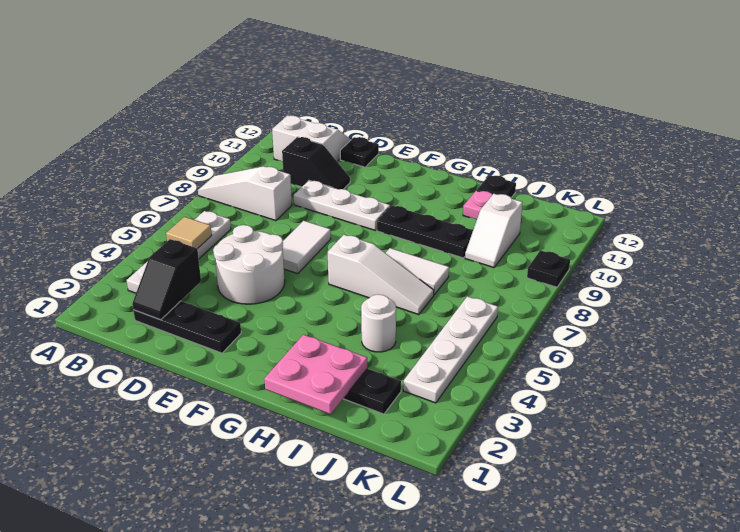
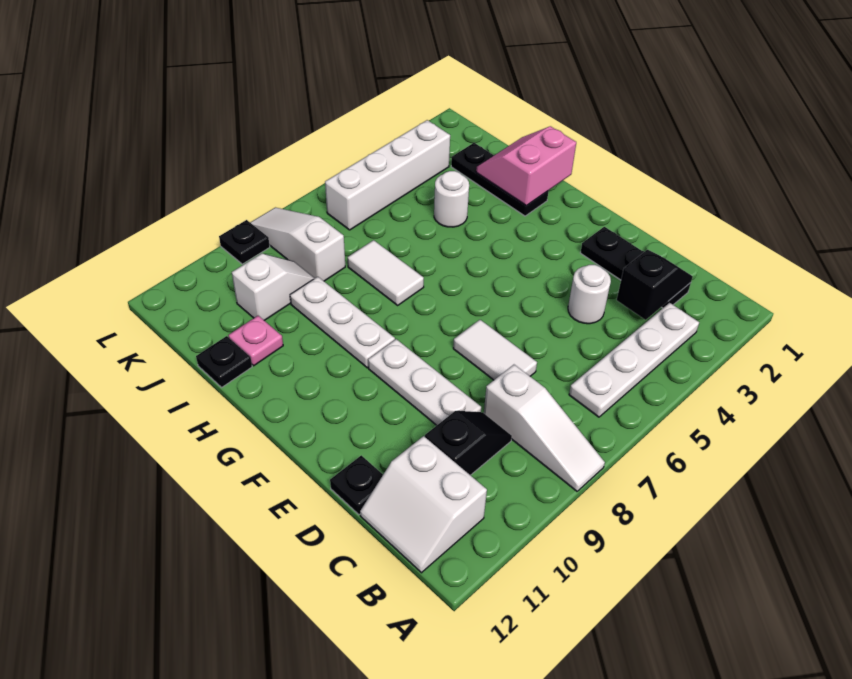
tan tile B5 level 2 -> none
black slope C10:D10 level 1 top C -> black slope C9:C10 level 1 top 10
white round brick D4:E5 level 1 -> white round brick D4 level 1
white tile E6:E7 level 1 -> white tile D7:E7 level 1
white slope G6:I6 level 1 top G -> white slope J8:L8 level 1 top J
black plate G9:I9 level 1 -> white plate G9:I9 level 1
pink plate H1:I2 level 2 -> pink slope H1:I2 level 2 top H
white plate K3:K6 level 1 -> white brick K3:K6 level 1

